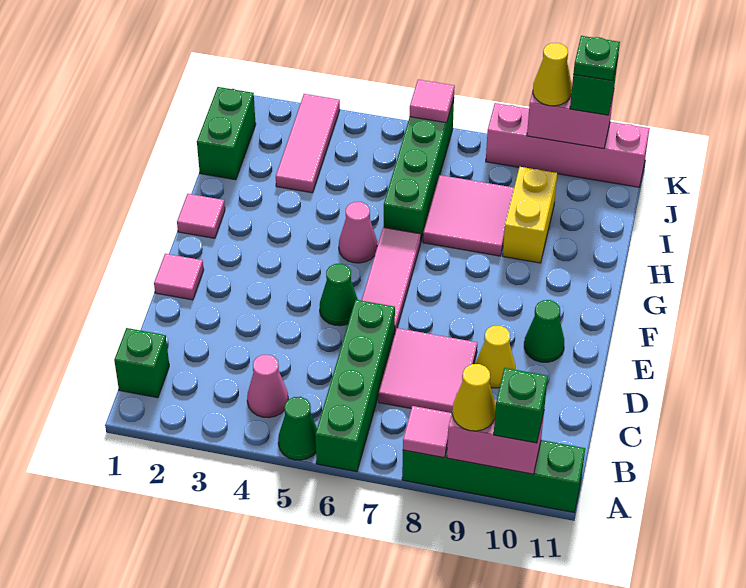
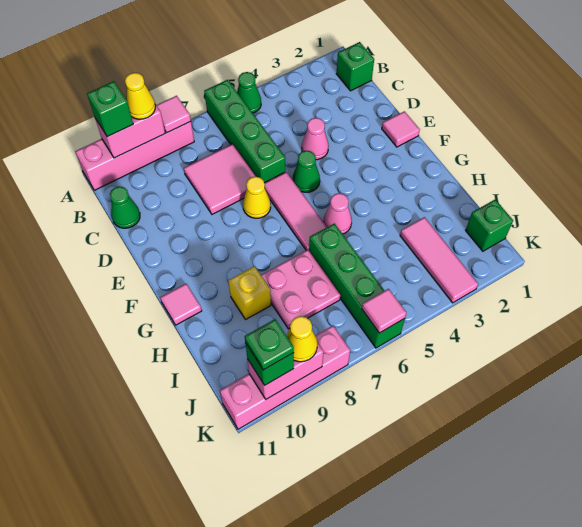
green brick A8:A11 level 1 -> pink brick A8:A11 level 1
pink cone B4 level 1 -> pink cone D4 level 1
yellow cone D9 level 1 -> yellow cone E7 level 1
green cone E10 level 1 -> green cone C11 level 1
pink tile G1 level 1 -> pink tile G11 level 1
pink tile H7:I8 level 1 -> pink plate H7:I8 level 1
yellow brick H9:I9 level 1 -> yellow brick H9 level 1
green brick I1:J1 level 1 -> green brick J1 level 1

